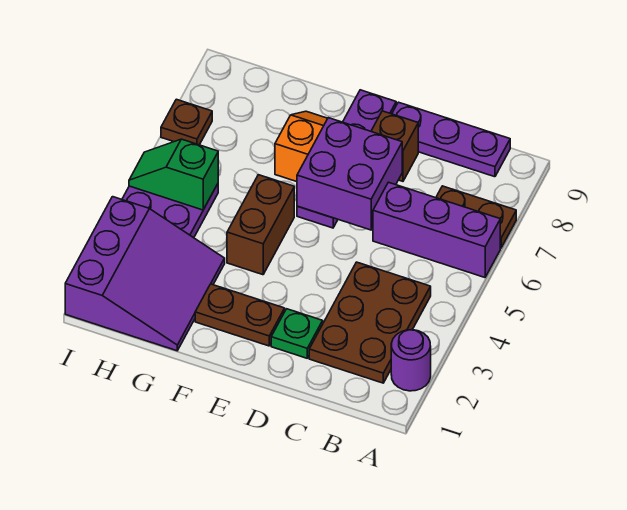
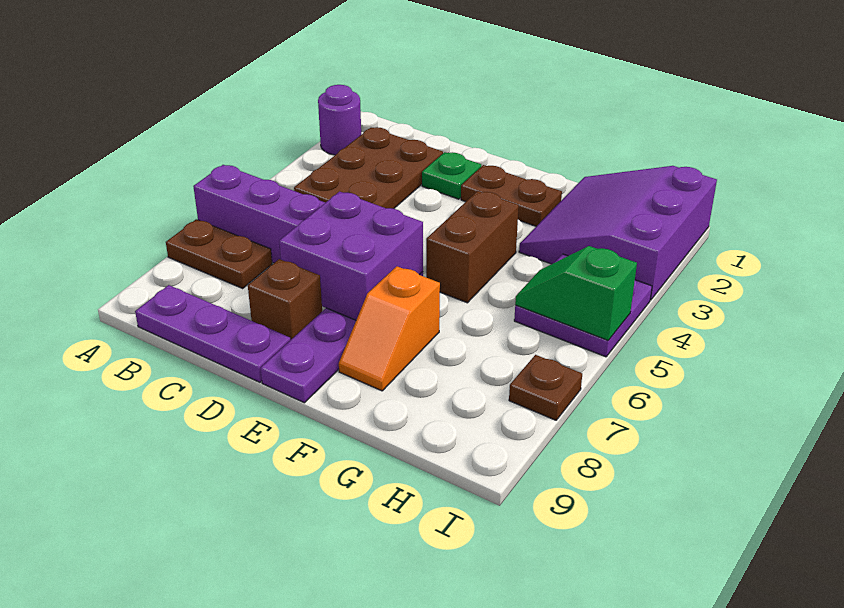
green slope H5:I5 level 2 top H -> green slope H5:I5 level 2 top I

